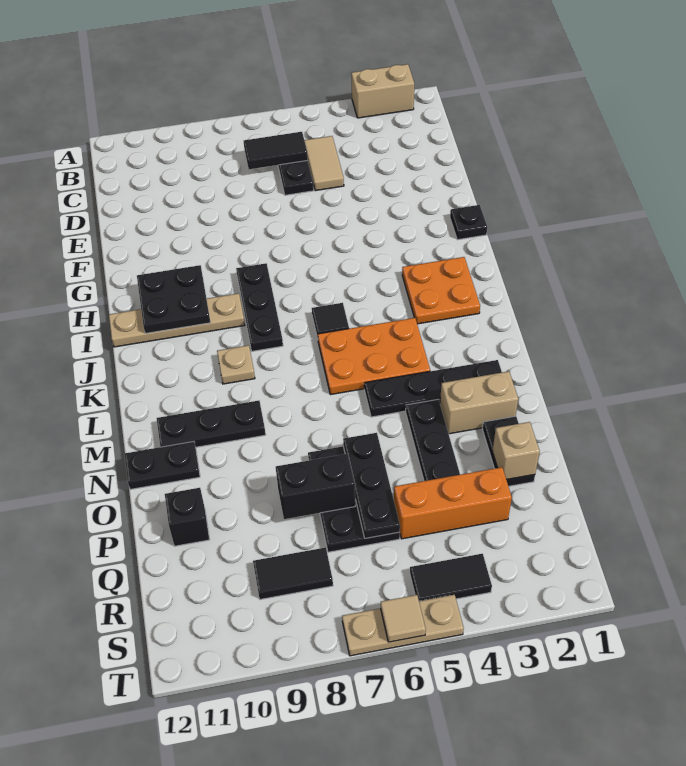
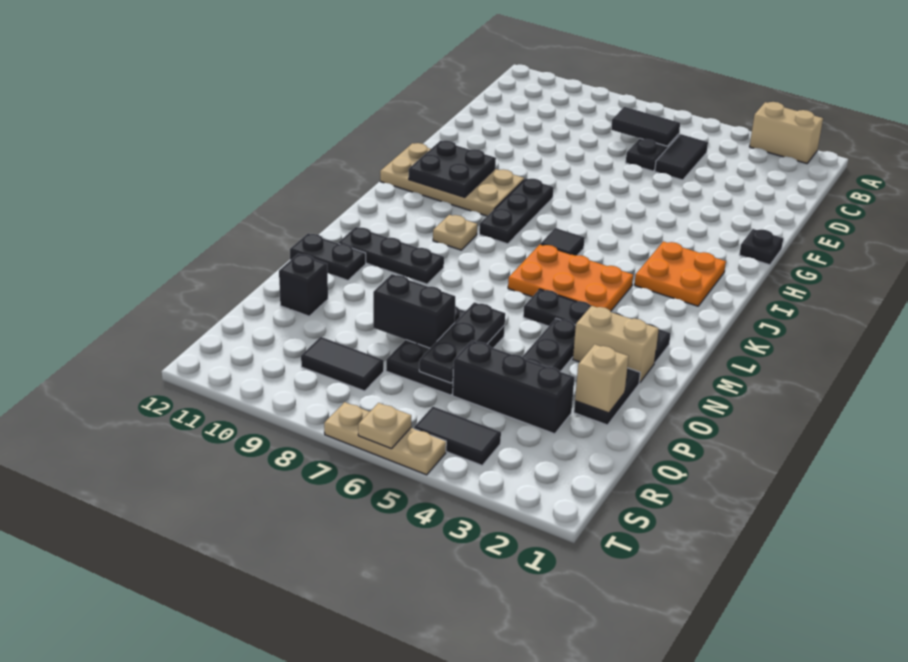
tan tile C5:D5 level 1 -> black tile C5:D5 level 1
tan plate I9:I12 level 1 -> tan plate H9:I12 level 1
orange brick Q3:Q5 level 1 -> black brick Q3:Q5 level 1
tan tile T6 level 2 -> tan plate T6 level 2

